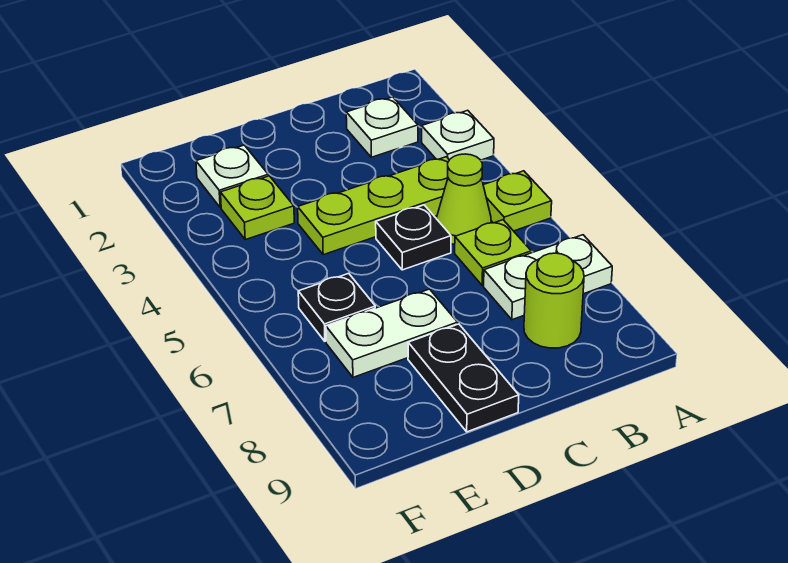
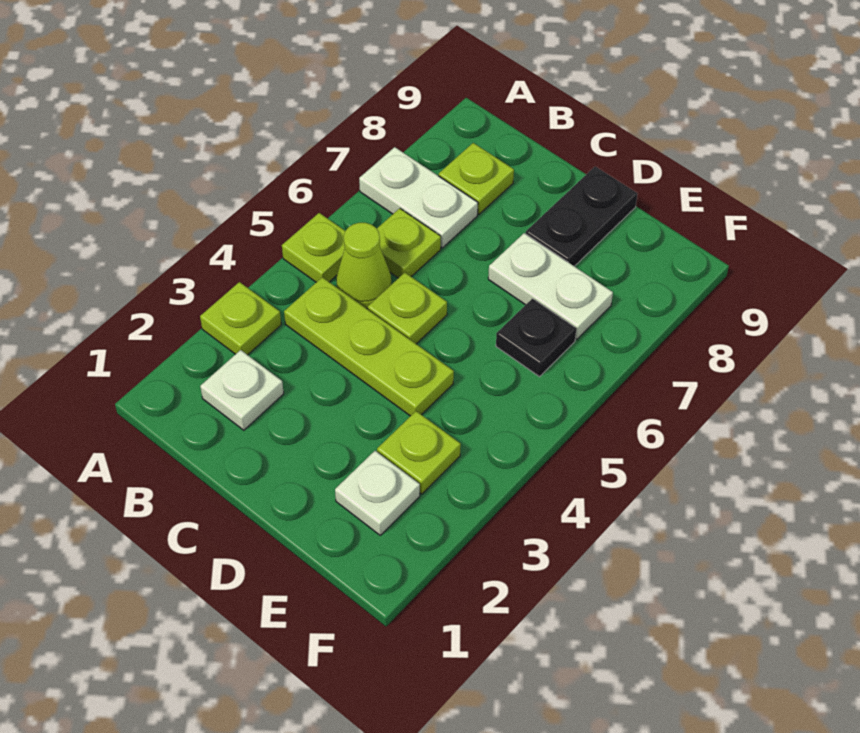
white plate A3 level 1 -> lime plate A3 level 1
lime round brick B8 level 1 -> lime plate B8 level 1
black plate C5 level 1 -> lime plate C5 level 1

